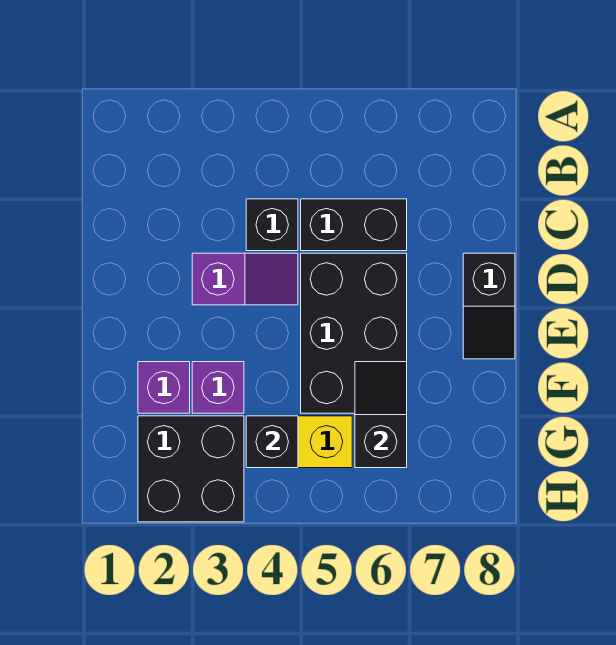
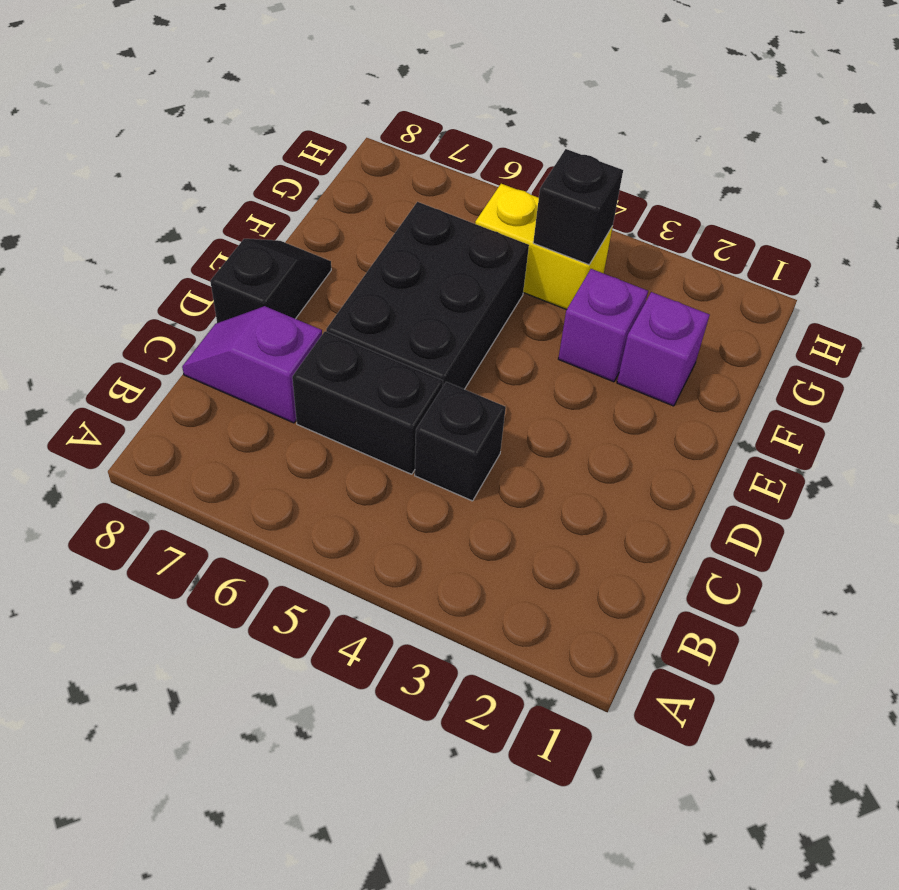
purple slope D3:D4 level 1 top 3 -> purple slope C7:C8 level 1 top 7
black slope F6:G6 level 2 top G -> none
black brick G2:H3 level 1 -> none

